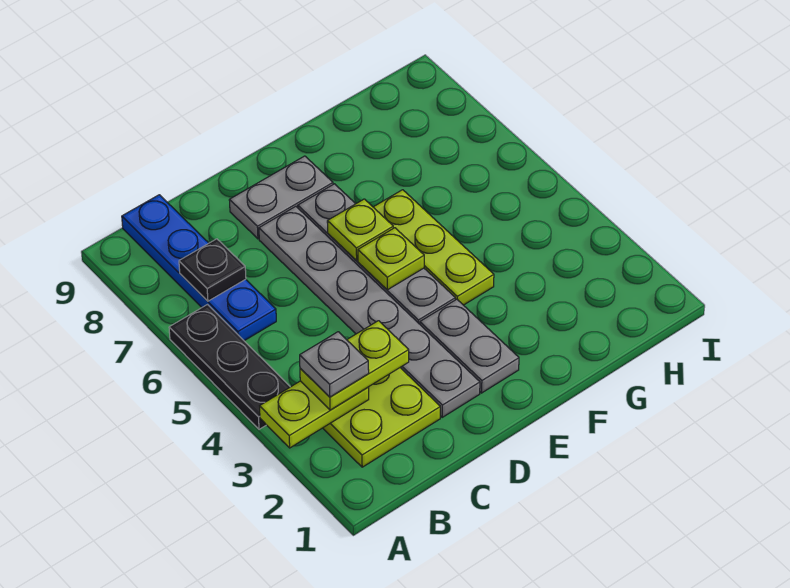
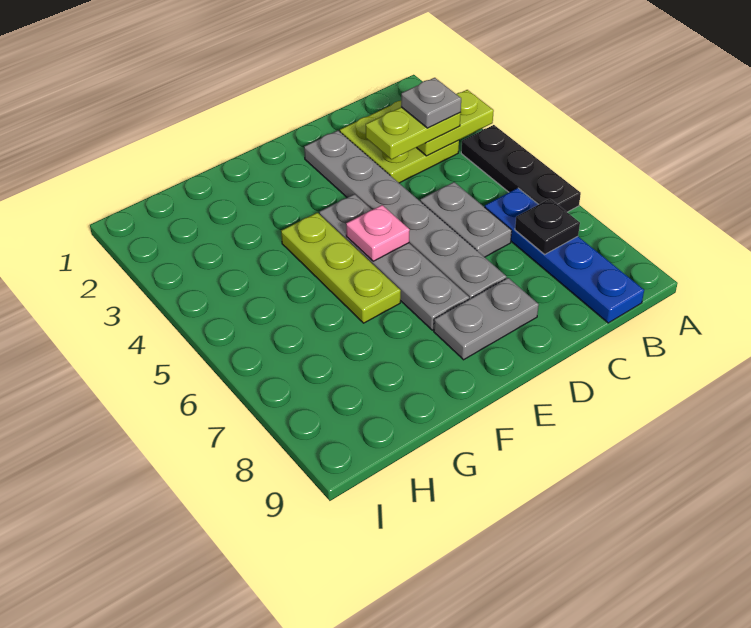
grey plate E2:E3 level 1 -> grey plate C5:C6 level 1
lime plate E5 level 2 -> pink plate E5 level 2
lime plate E6 level 2 -> none

